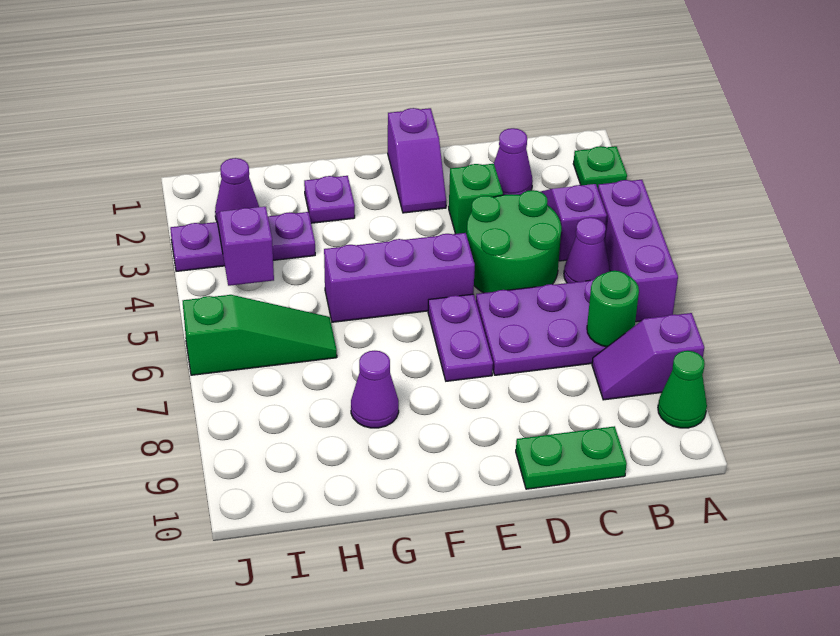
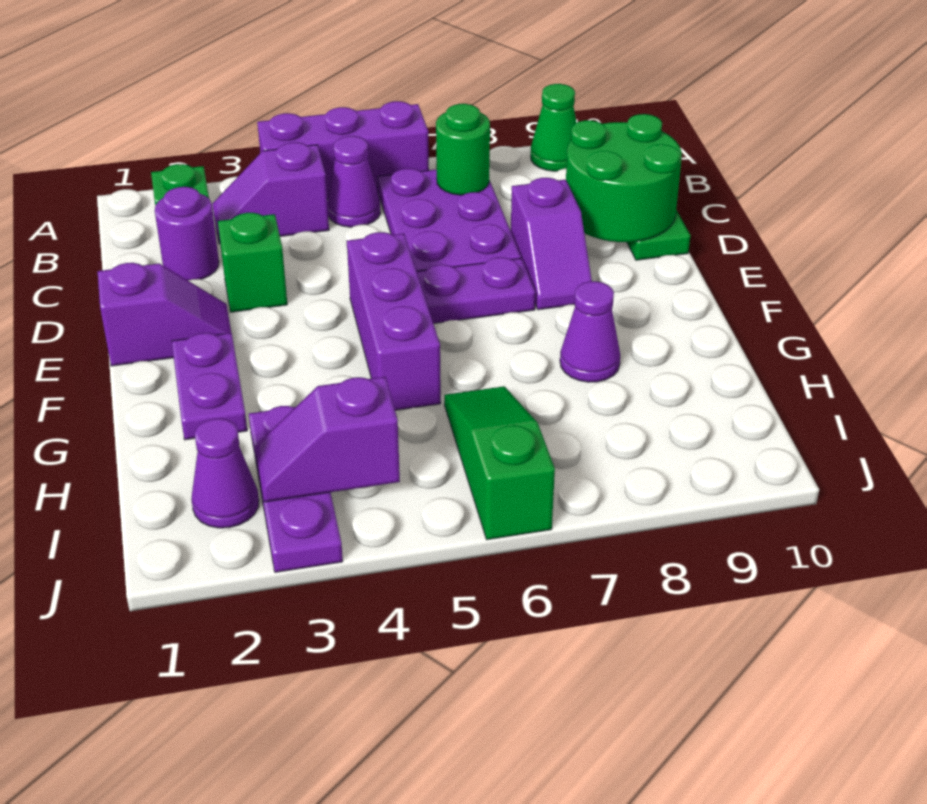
purple slope A8:B8 level 1 top A -> purple slope D8:E8 level 1 top D
purple cone C2 level 1 -> purple round brick C2 level 1
green round brick C4:D5 level 1 -> green round brick C9:D10 level 2
purple plate G2 level 1 -> purple plate F2:G2 level 1

